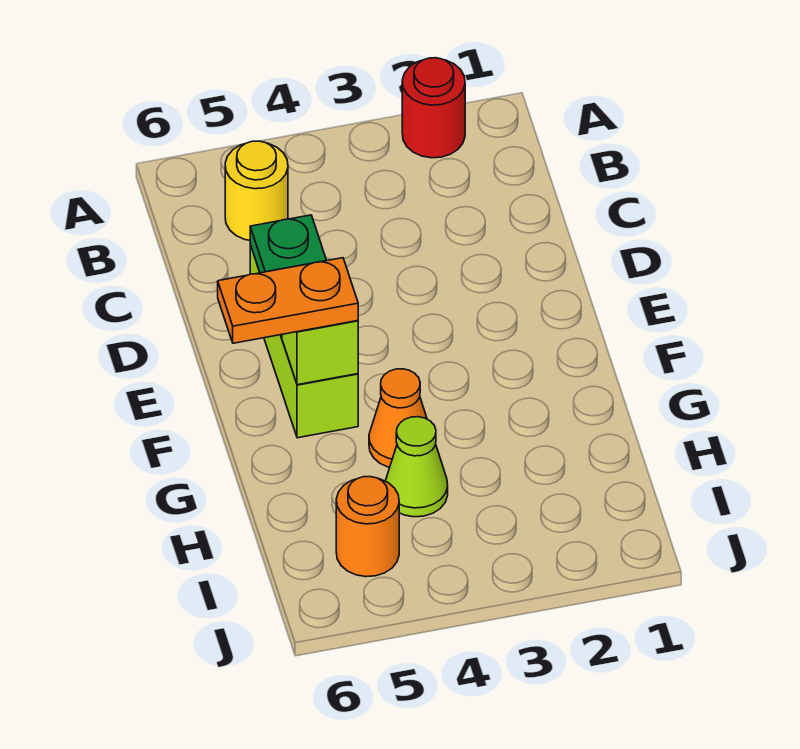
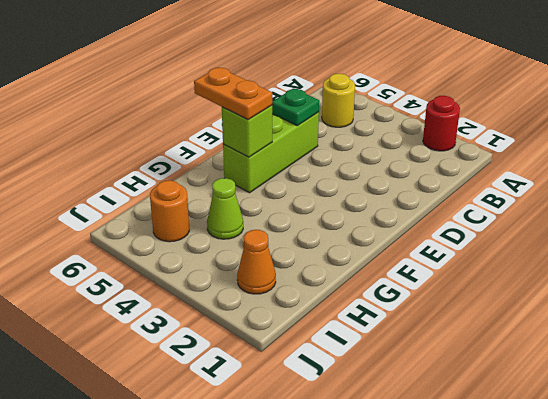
orange cone G4 level 1 -> orange cone I2 level 1

